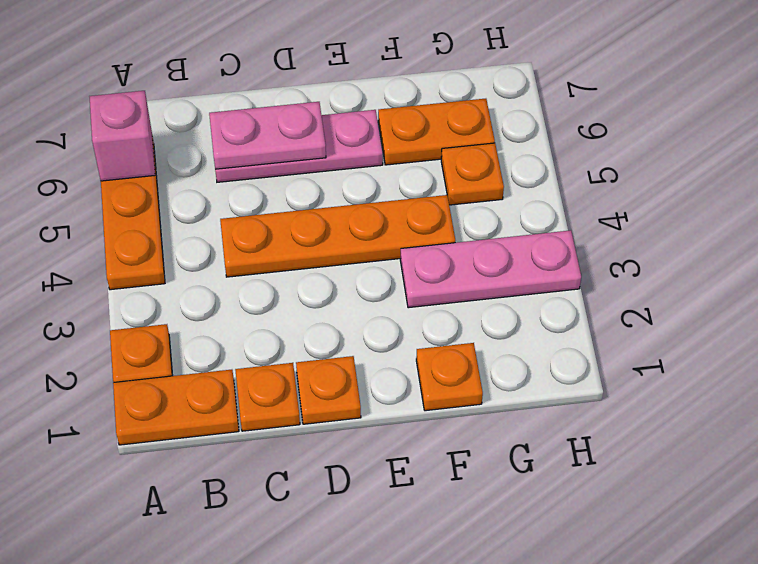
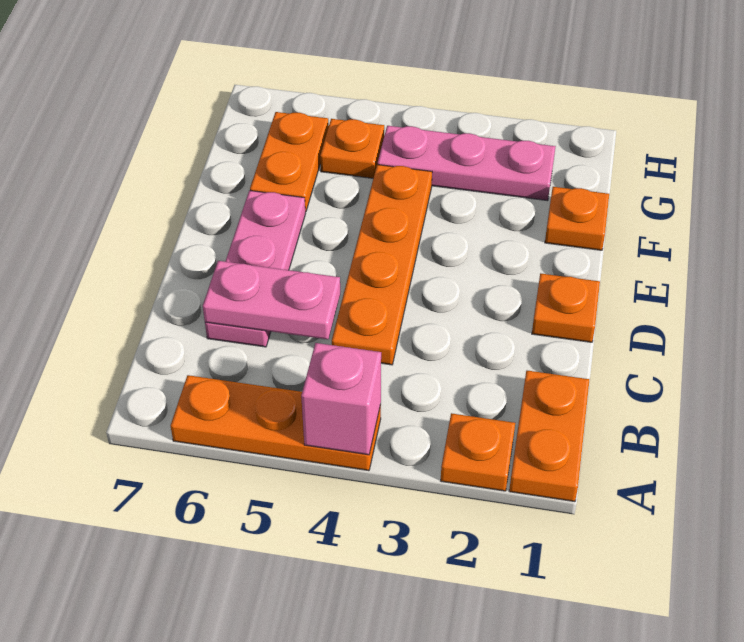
pink brick A6 level 2 -> pink brick A4 level 2
orange plate C1 level 1 -> none
pink plate C6:D6 level 2 -> pink plate C5:C6 level 2
pink plate F3:H3 level 1 -> pink plate G2:G4 level 1

